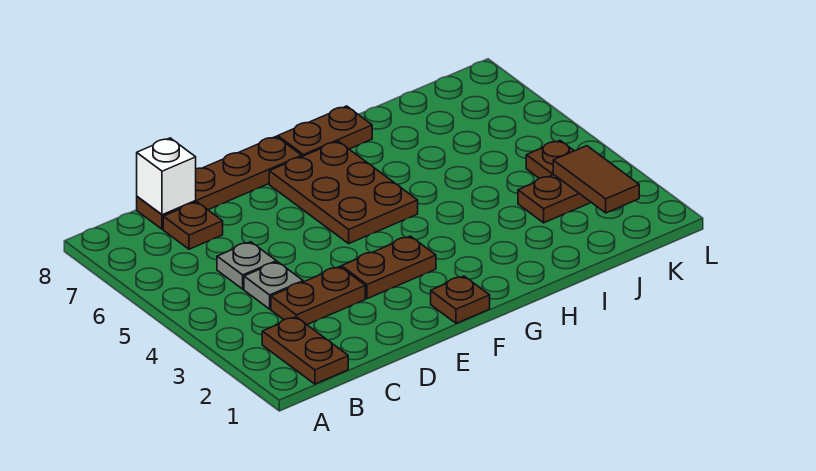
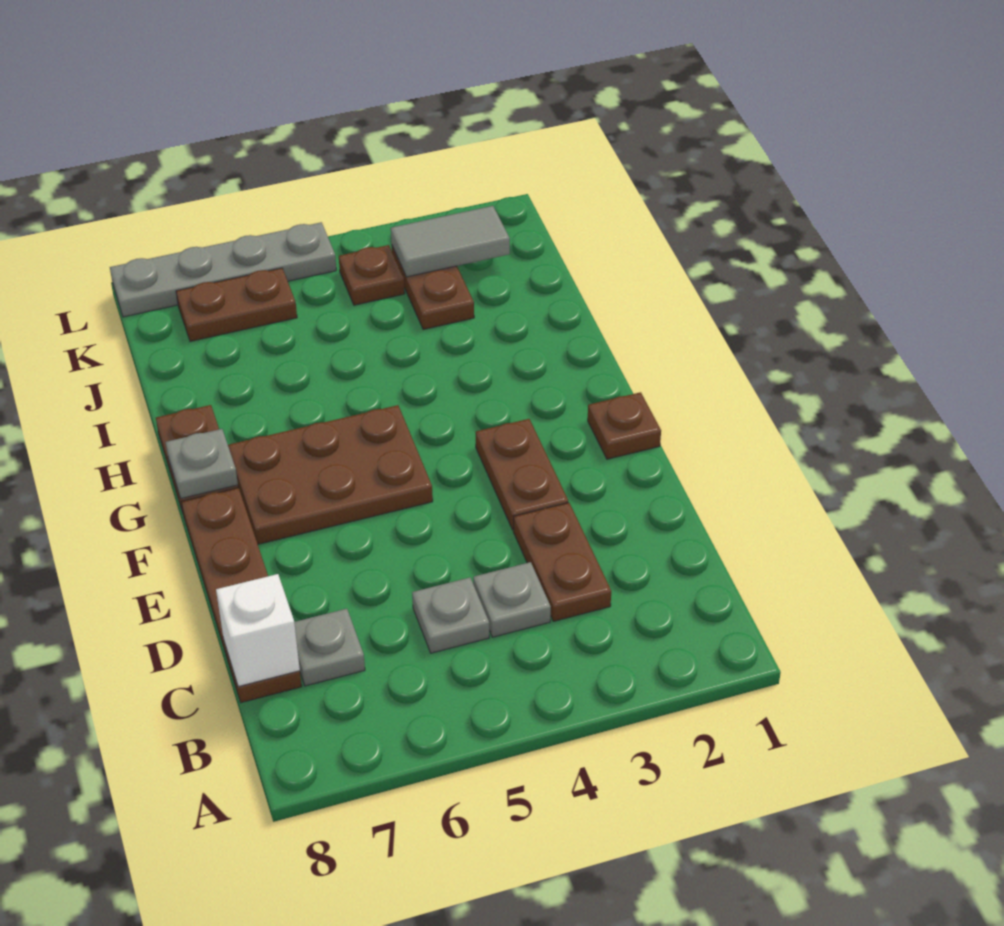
brown plate B1:B2 level 1 -> brown plate K6:K7 level 1
brown plate C7 level 1 -> grey plate C7 level 1
none -> grey plate G8 level 2
brown tile K2:K3 level 2 -> grey tile K2:K3 level 2
none -> grey plate L5:L8 level 1

